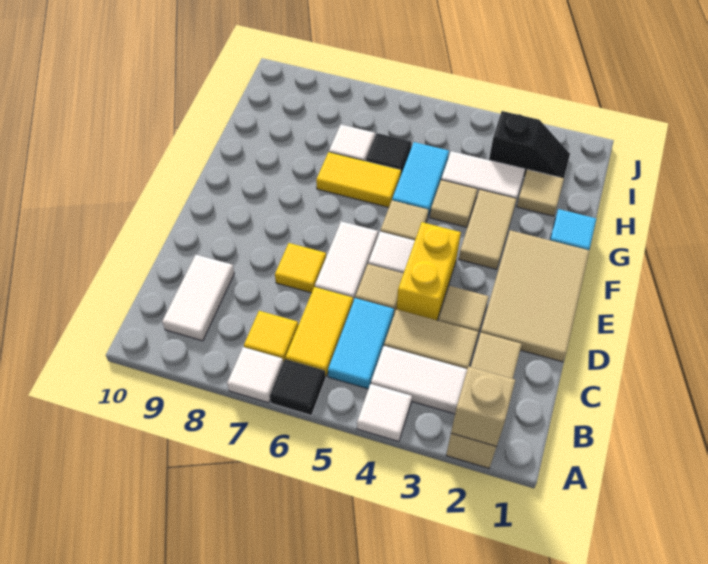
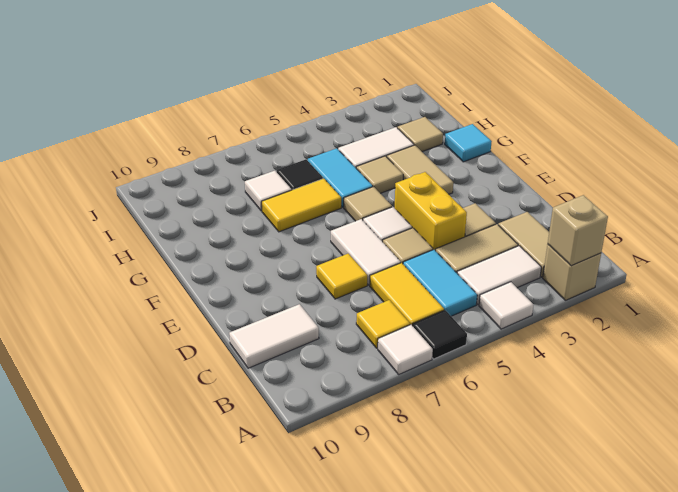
white tile B9:C9 level 1 -> white tile C9:C10 level 1
tan tile D1:F2 level 1 -> none
black slope I2:I3 level 1 top 3 -> none

